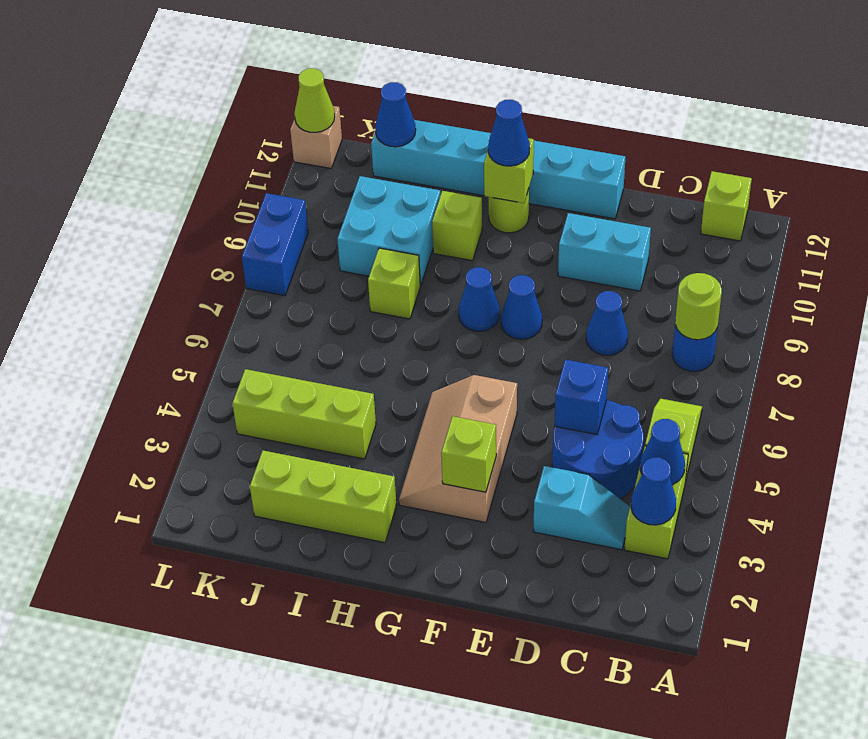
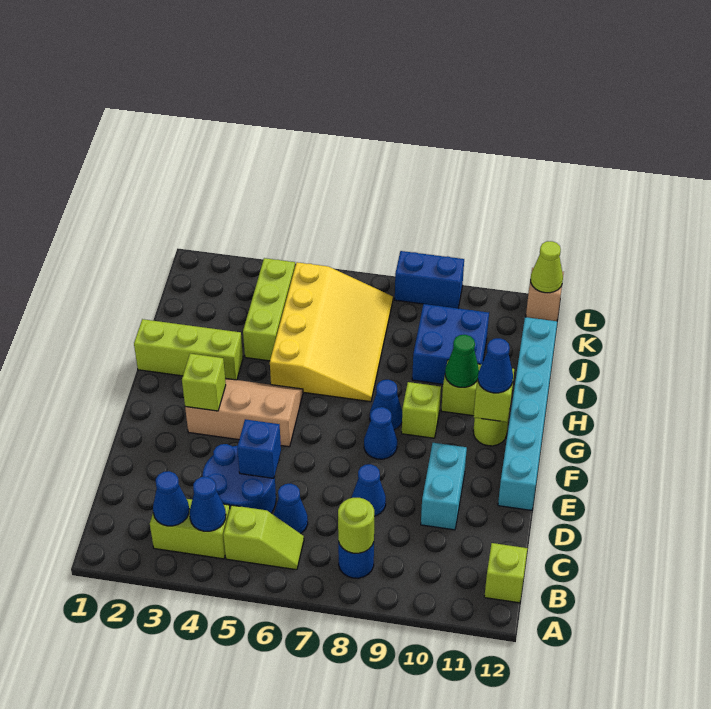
cyan slope C3:D3 level 1 top D -> none
lime brick H2:J2 level 1 -> lime brick H1:H3 level 1
none -> yellow slope H5:K7 level 1 top 5
none -> green cone H10 level 2
lime brick I8 level 1 -> lime brick G9 level 1
cyan brick I9:J10 level 1 -> blue brick I9:J10 level 1
blue cone J12 level 2 -> blue cone C6 level 1

